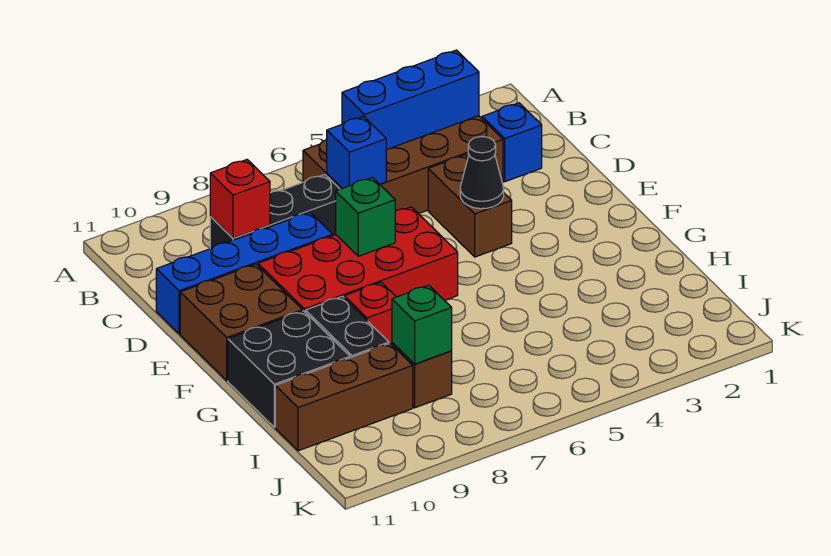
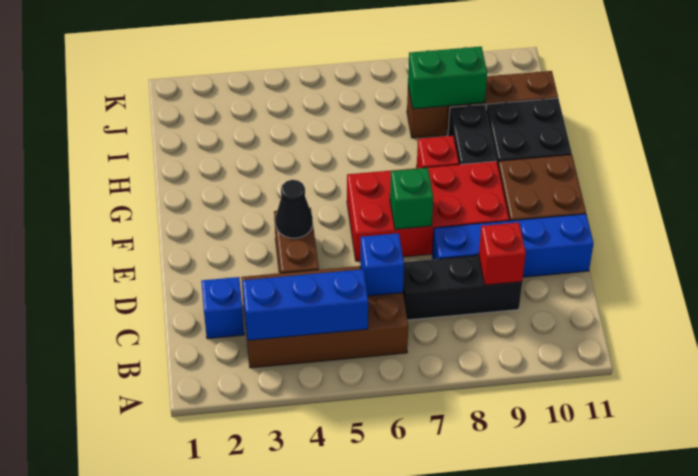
green brick I8 level 2 -> green brick I8:I9 level 2

